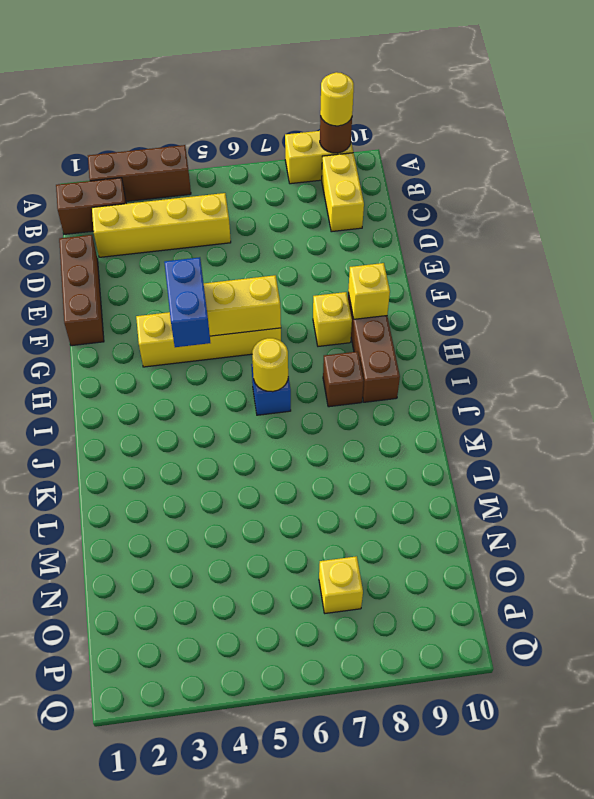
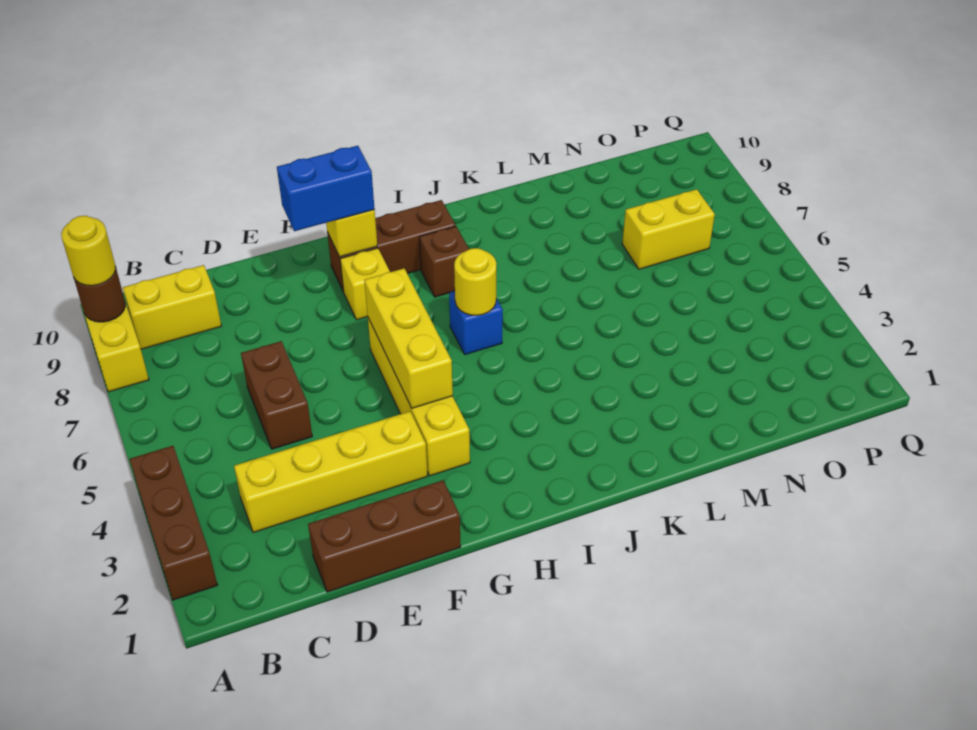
brown brick B1:B2 level 1 -> brown brick D5:D6 level 1
yellow brick C2:C5 level 1 -> yellow brick C3:F3 level 1
blue brick G4:H4 level 3 -> blue brick F9:G9 level 3
yellow brick O7 level 1 -> yellow brick N7:O7 level 1

